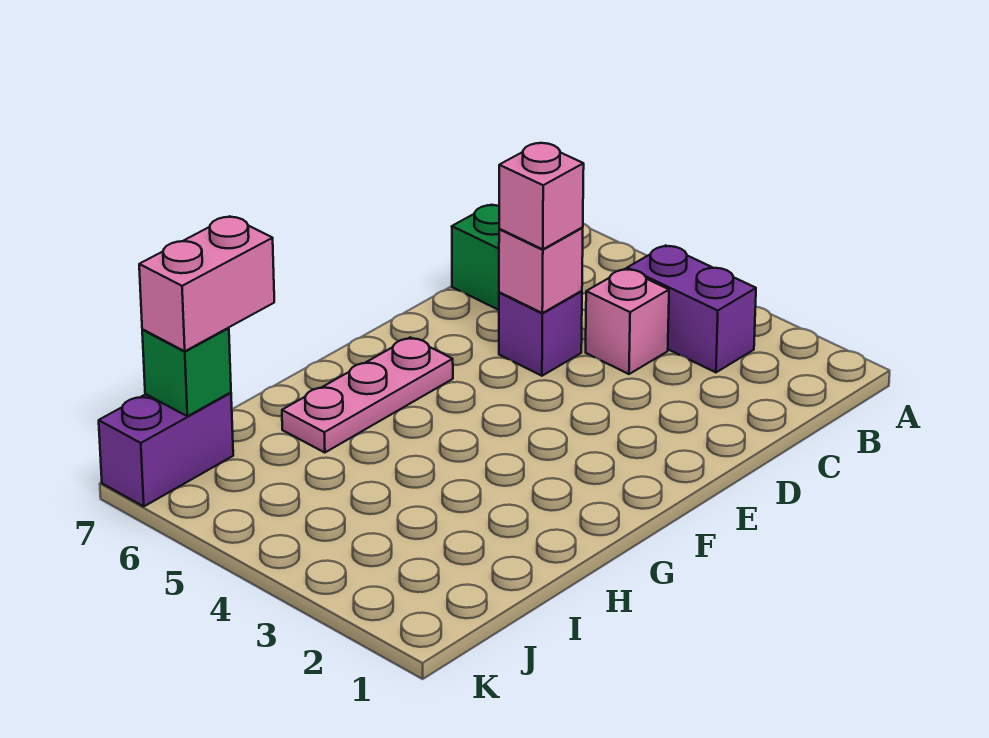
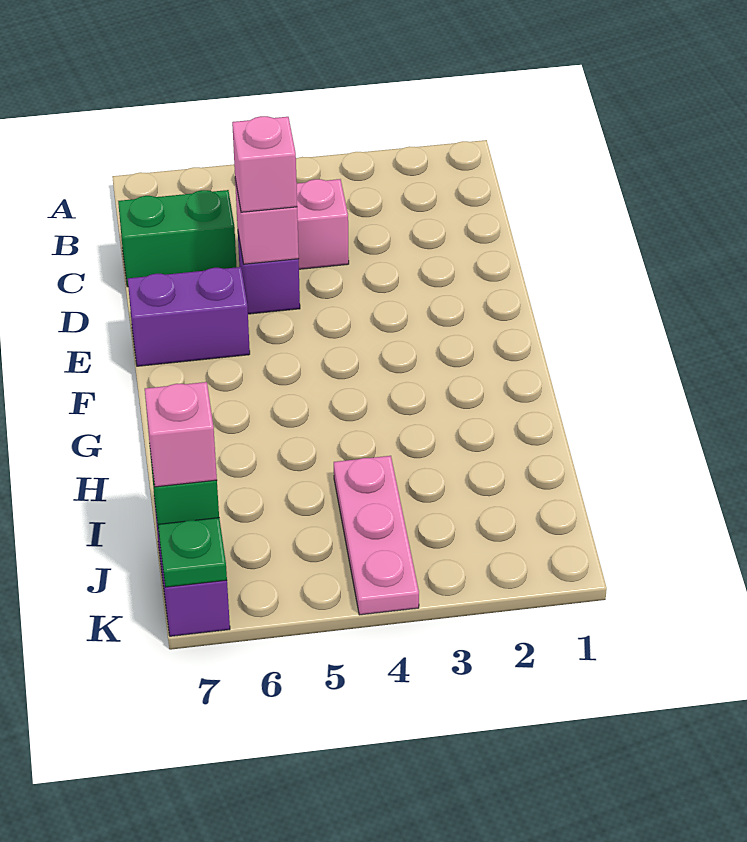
purple brick B3:B4 level 1 -> purple brick E6:E7 level 1
pink plate F6:H6 level 1 -> pink plate I4:K4 level 1
pink brick I7:J7 level 3 -> pink brick J7 level 3
none -> green plate K7 level 2

